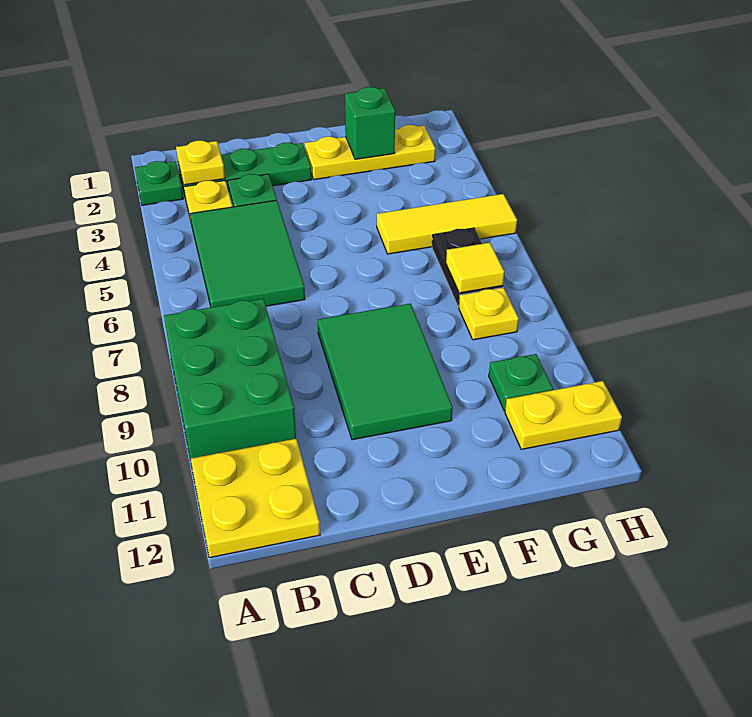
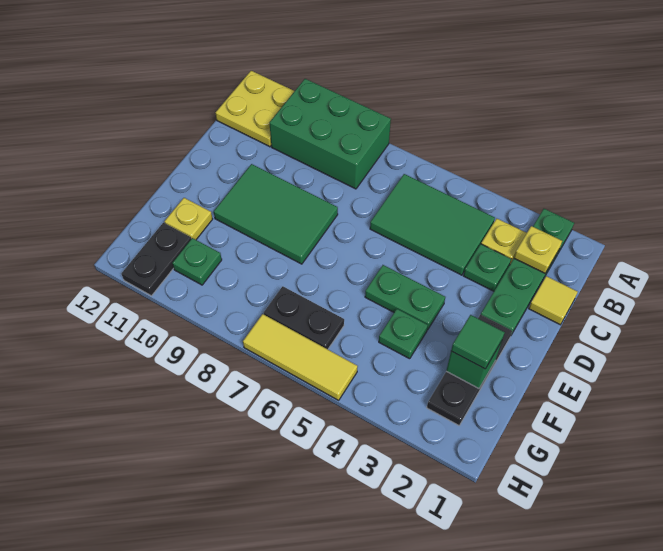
yellow plate E2:G2 level 1 -> black plate E2:G2 level 1
none -> green plate E4:E5 level 1
none -> green tile F2 level 3
none -> green plate F4 level 1
yellow tile F5:H5 level 1 -> yellow tile H5:H7 level 1
yellow tile G7 level 2 -> yellow tile C1 level 1
yellow plate G8 level 1 -> yellow plate F11 level 1
yellow plate G11:H11 level 1 -> black plate G11:H11 level 1

